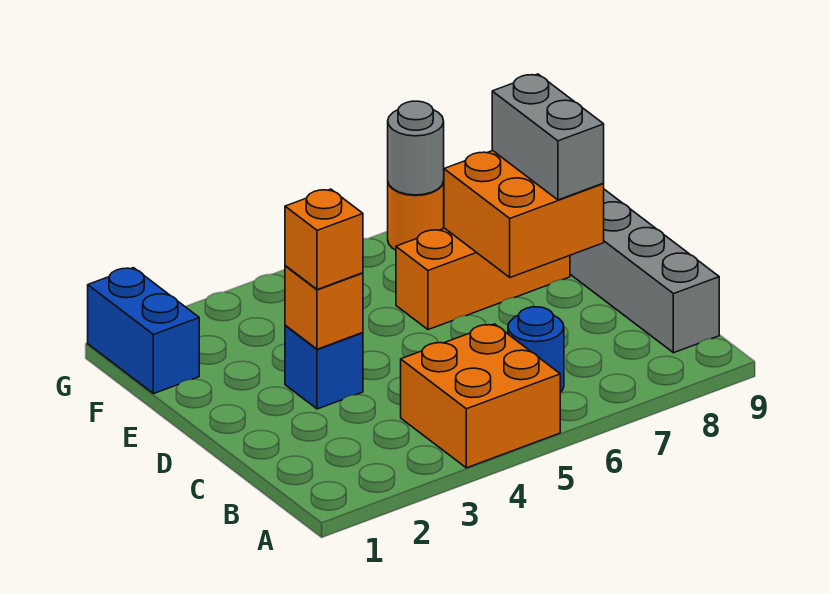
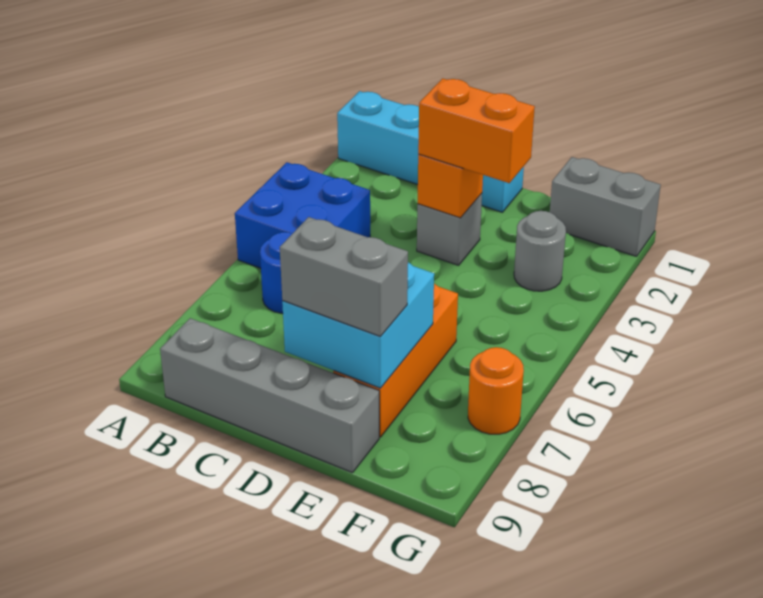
none -> cyan brick A1:D1 level 1
orange brick A4:B5 level 1 -> blue brick A4:B5 level 1
blue brick D3 level 1 -> grey brick D3 level 1
orange brick D3 level 3 -> orange brick D3:E3 level 3
orange brick D7:E8 level 2 -> cyan brick D7:E8 level 2
blue brick F1:G1 level 1 -> grey brick F1:G1 level 1
grey round brick G7 level 2 -> grey round brick F3 level 1

